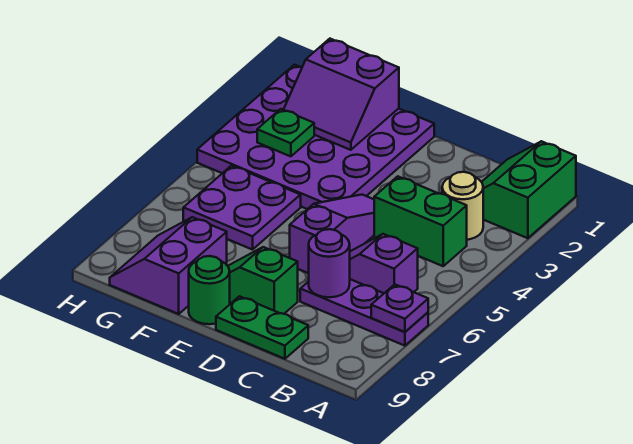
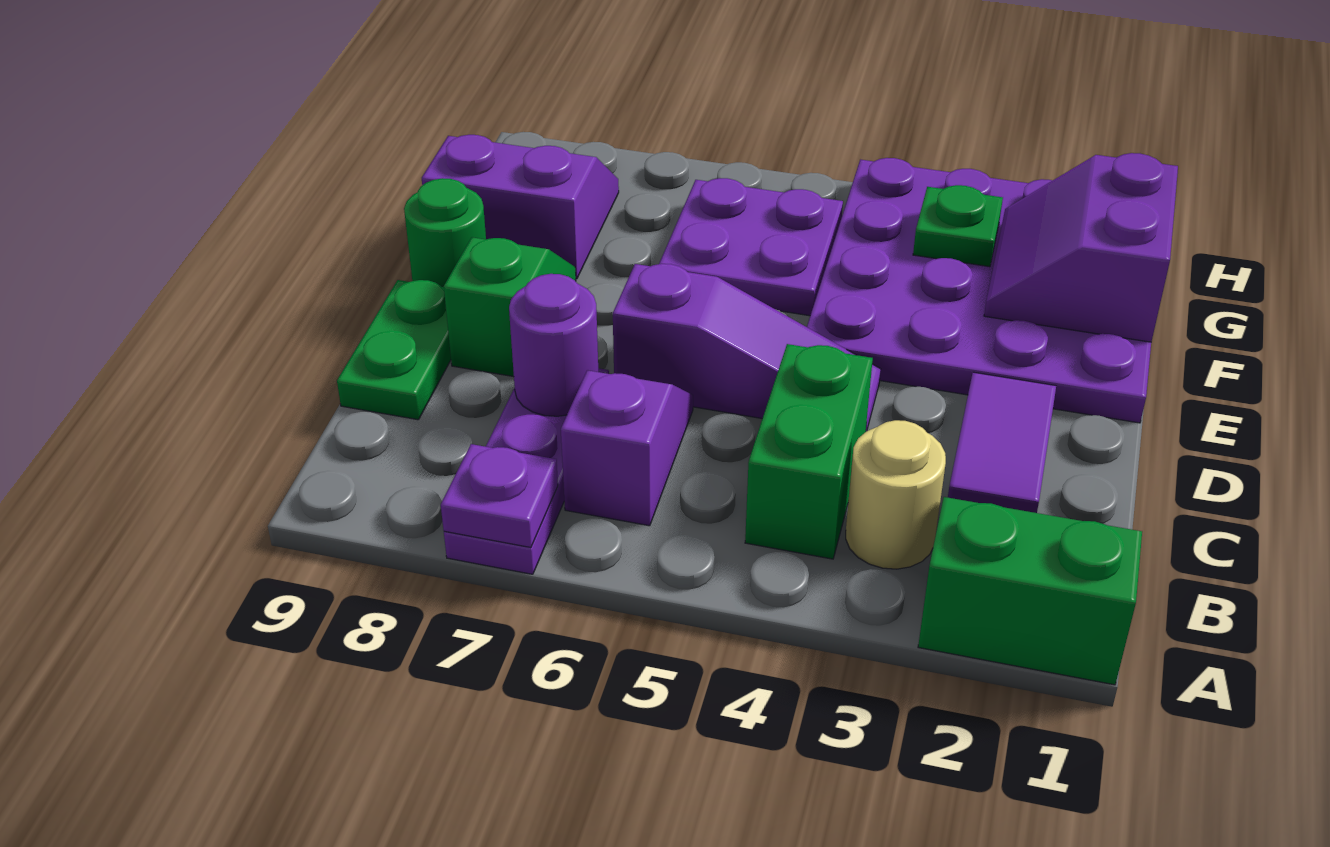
none -> purple tile C2:D2 level 1

